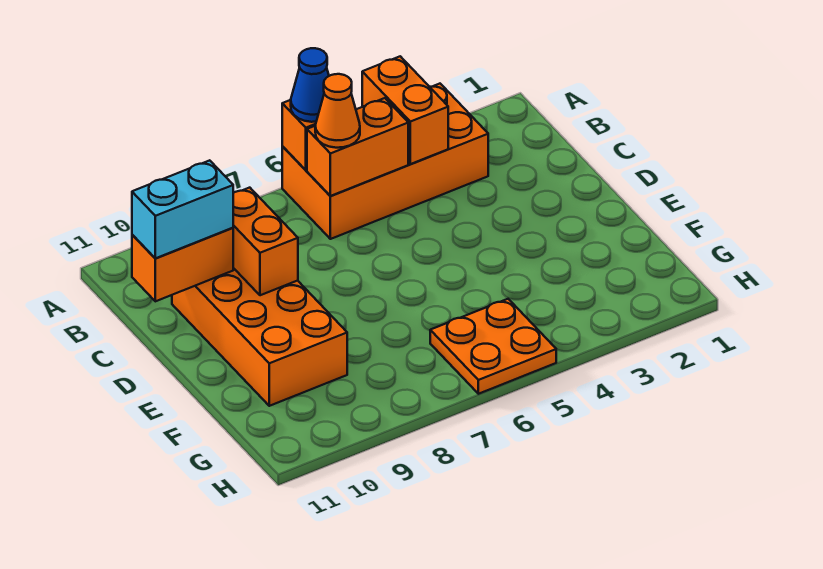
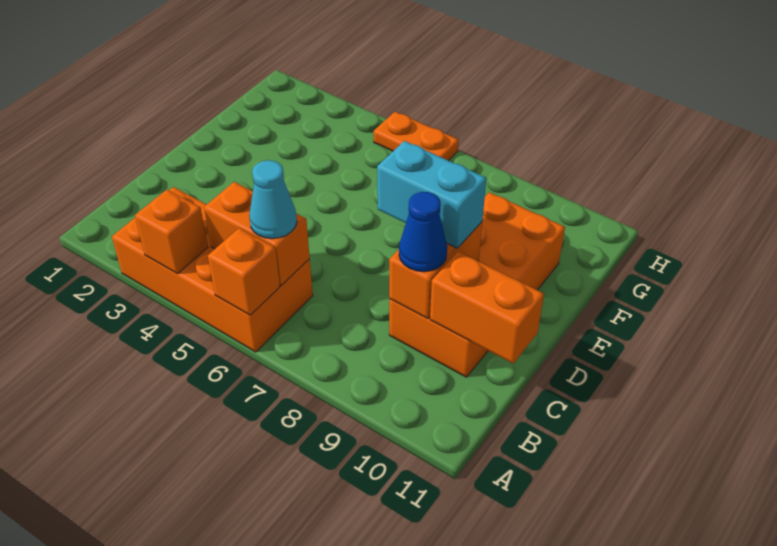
orange brick A4:B4 level 2 -> orange brick A4 level 2
blue cone A6 level 3 -> blue cone C9 level 3
orange cone B6 level 3 -> cyan cone B6 level 3
cyan brick C10:C11 level 3 -> cyan brick D8:D9 level 3
orange plate G5:H6 level 1 -> orange plate H5:H6 level 1

